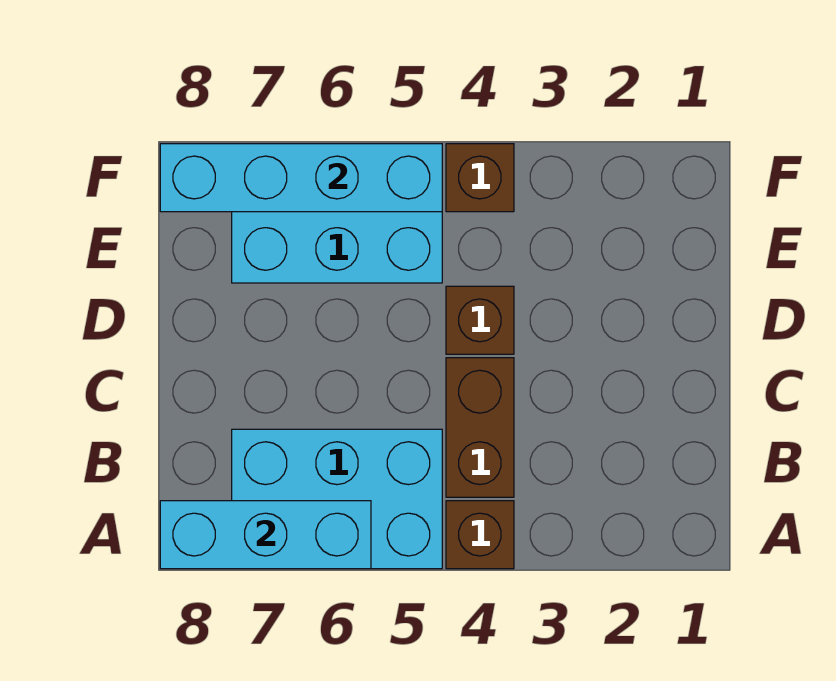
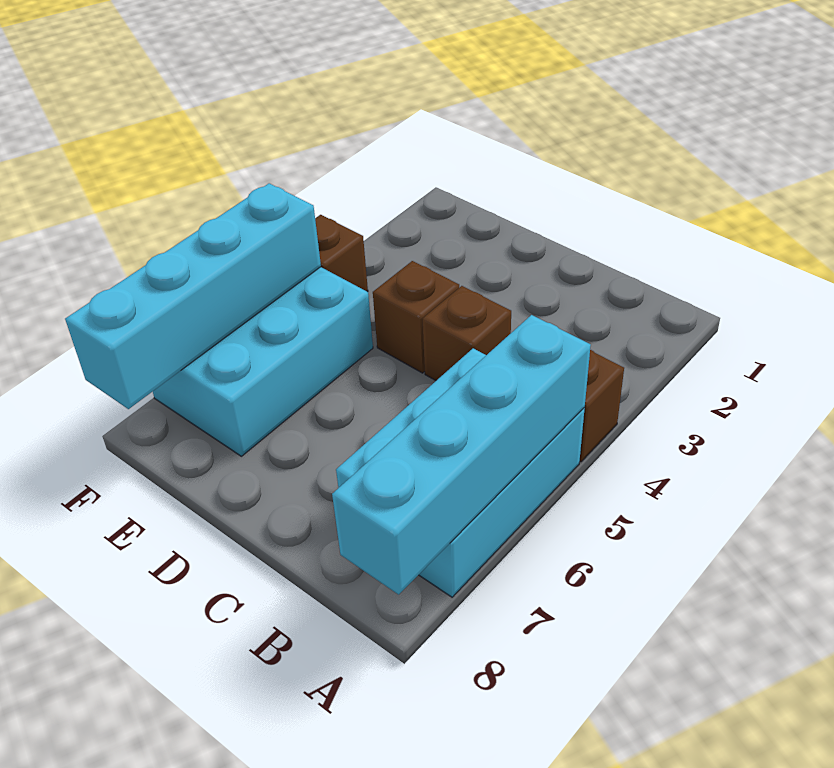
cyan brick A6:A8 level 2 -> cyan brick A5:A8 level 2
brown brick B4:C4 level 1 -> brown brick C4 level 1

